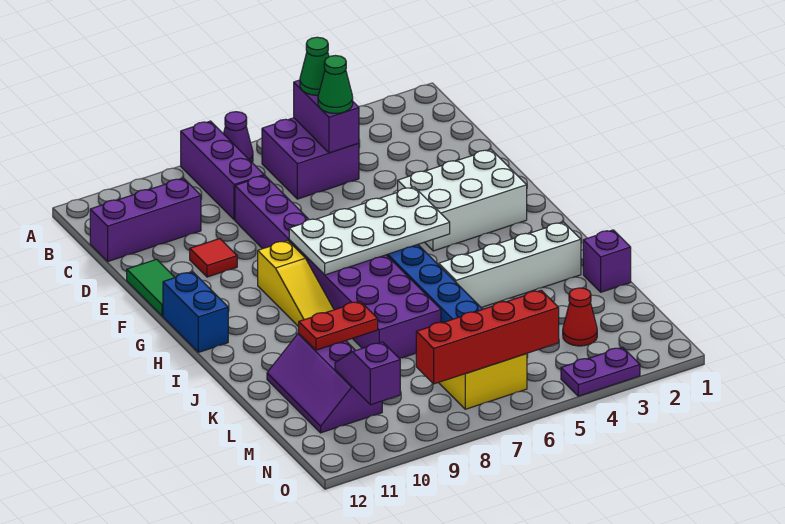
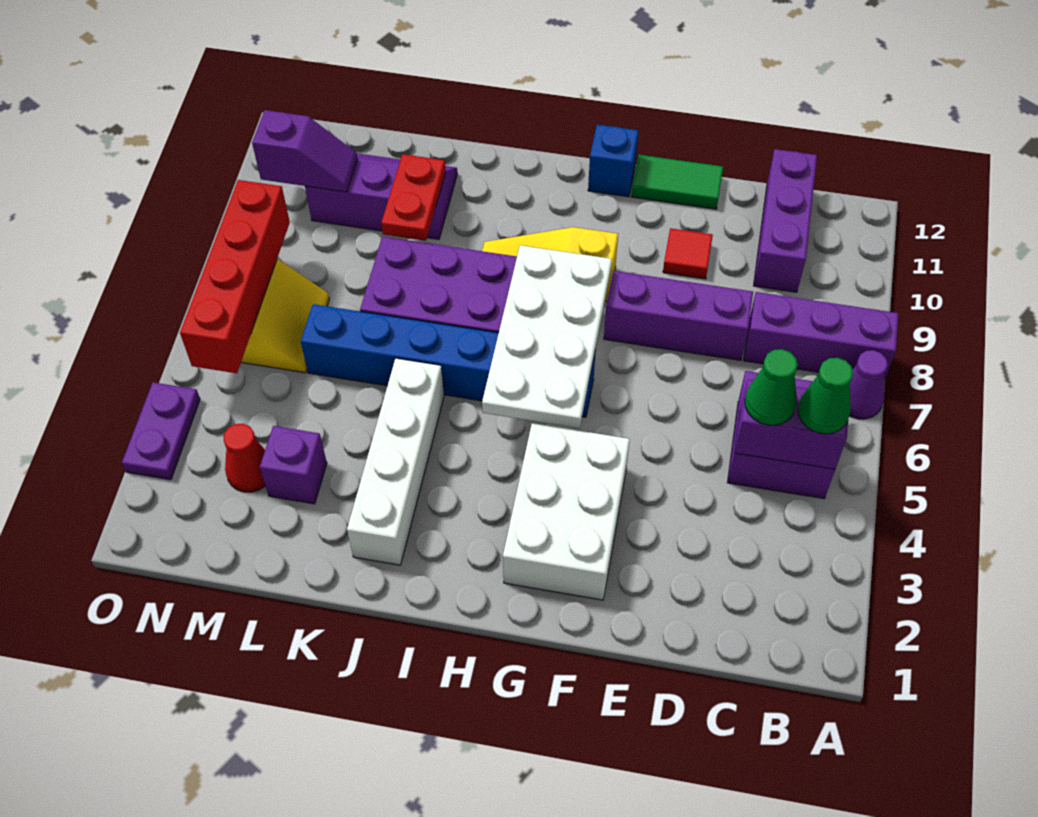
blue brick G12:H12 level 1 -> blue brick G12 level 1
purple brick K1 level 1 -> purple brick L3 level 1

